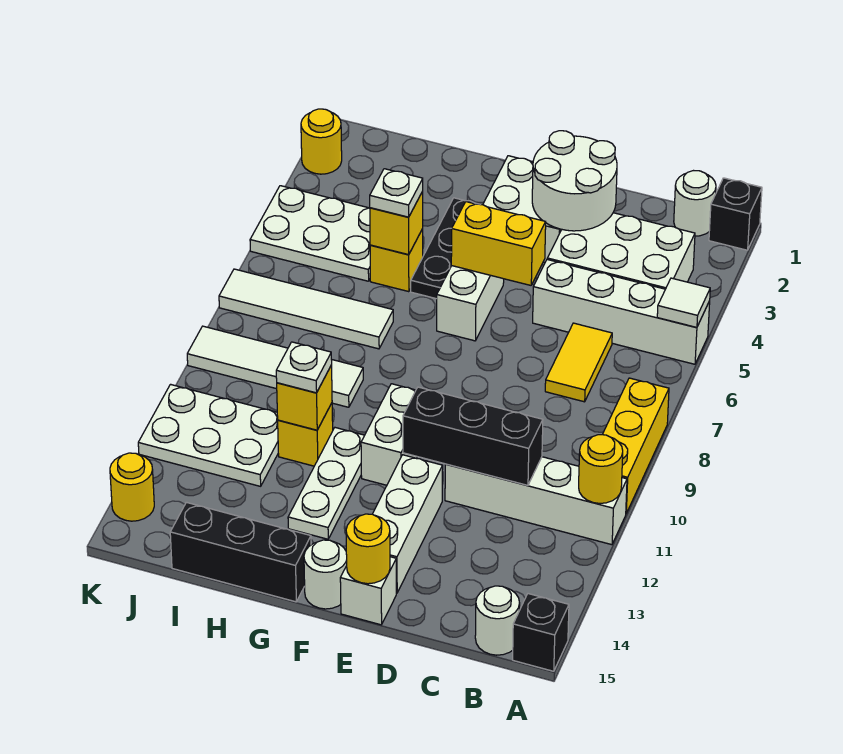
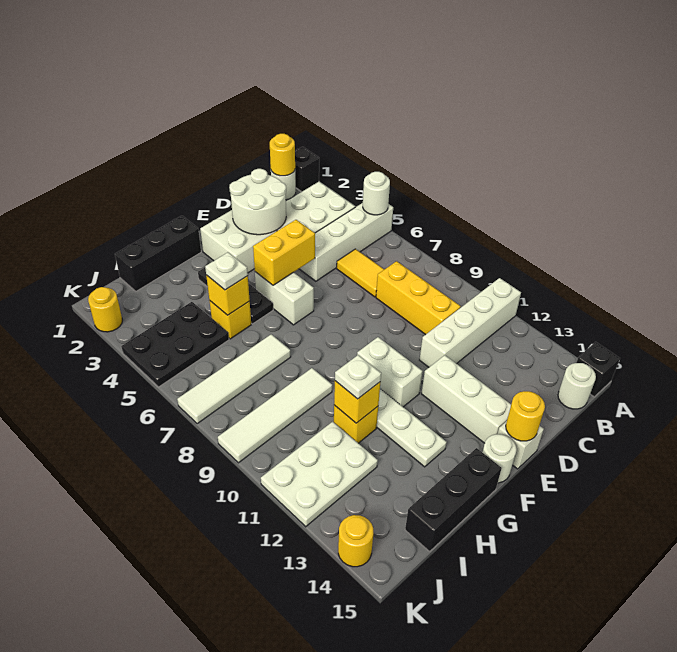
white tile A5 level 2 -> white round brick A5 level 2
yellow brick A8:A10 level 1 -> yellow brick C8:C10 level 1
yellow round brick A11 level 2 -> yellow round brick B1 level 2
black brick C11:E11 level 2 -> black brick G1:I1 level 1
white plate I4:K5 level 1 -> black plate I4:K5 level 1

